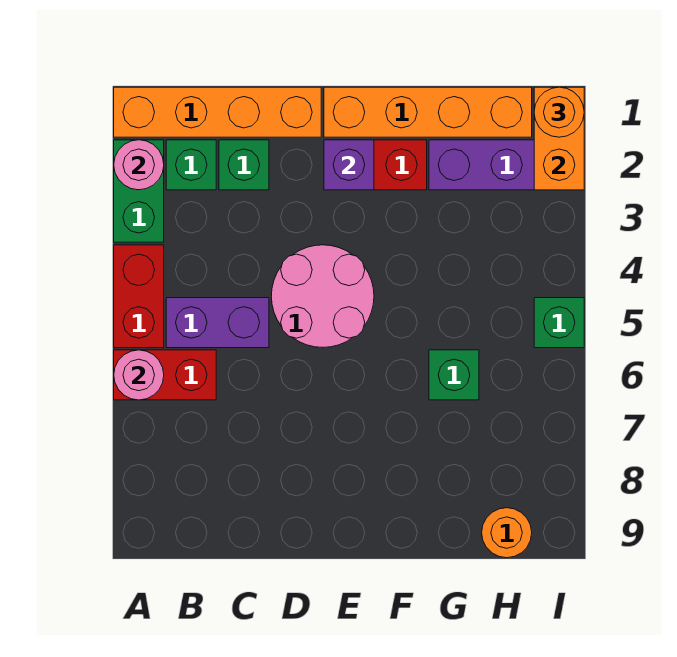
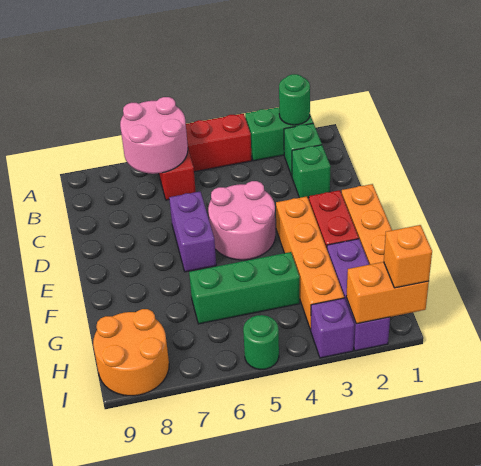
orange brick A1:D1 level 1 -> orange brick E3:H3 level 1
pink round brick A2 level 2 -> green round brick A2 level 2
pink round brick A6 level 2 -> pink round brick A6:B7 level 2
purple brick B5:C5 level 1 -> purple brick D6:E6 level 1
purple brick E2 level 2 -> purple brick I3 level 1
green brick G6 level 1 -> green brick G4:G6 level 1
orange round brick H9 level 1 -> orange round brick H8:I9 level 1
orange round brick I1 level 3 -> orange brick I1 level 3
green brick I5 level 1 -> green round brick I5 level 1

